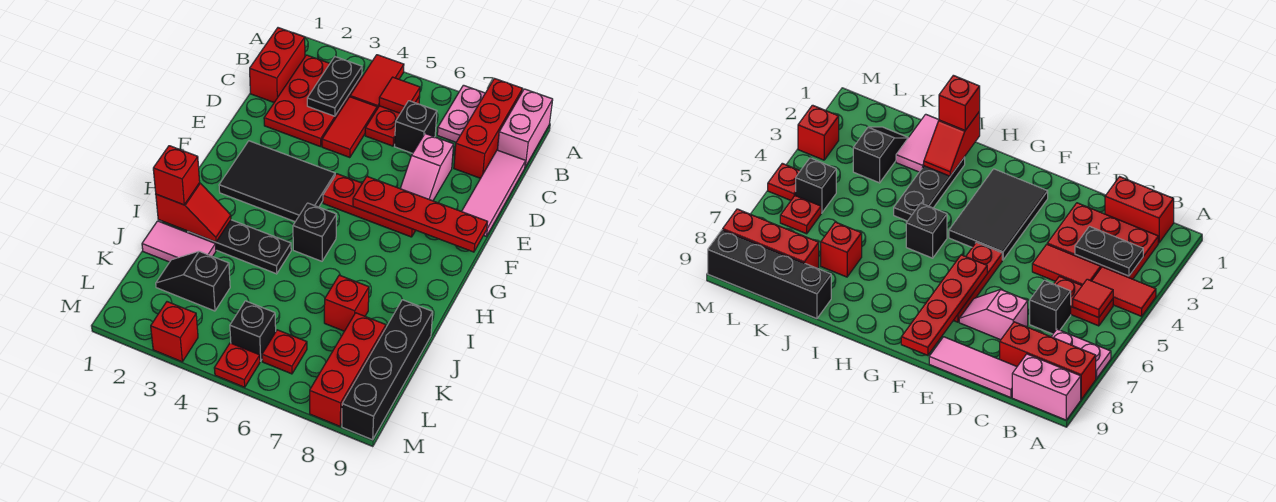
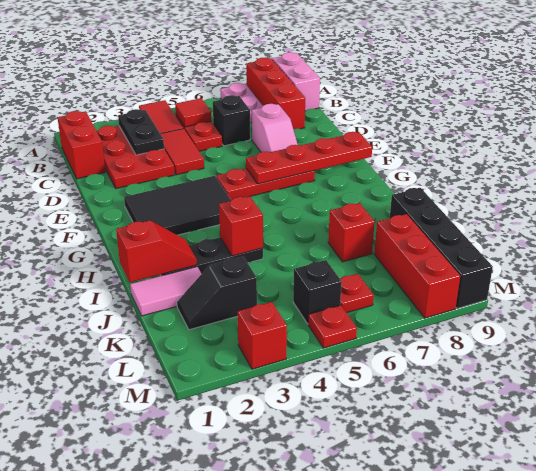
pink tile C9:E9 level 1 -> none
black brick H5 level 1 -> none
red brick I1 level 3 -> red brick I4 level 2

